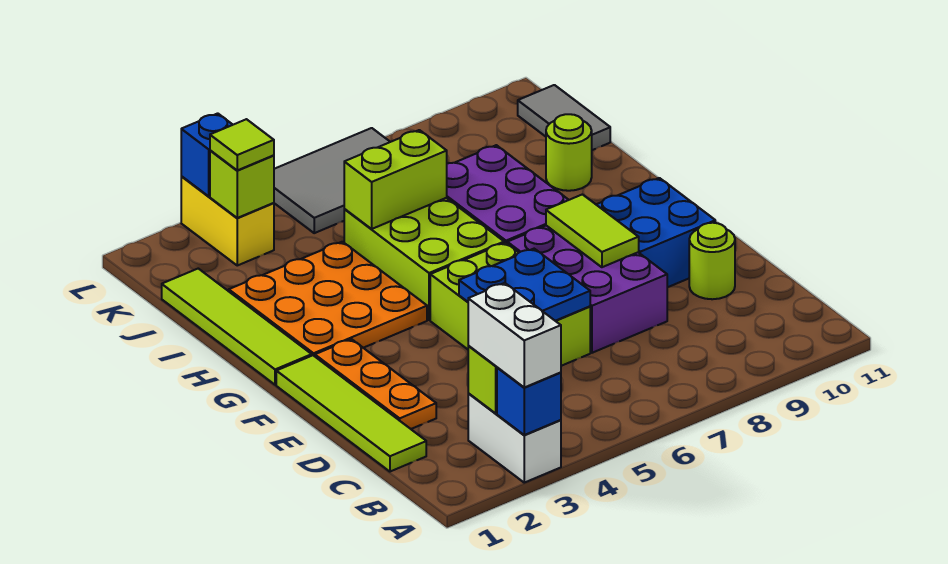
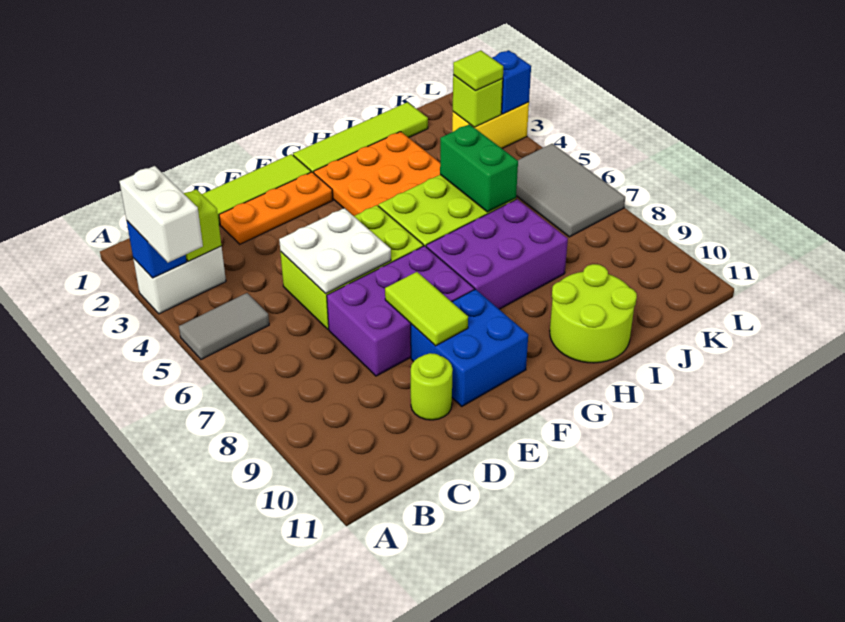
white brick A3:B3 level 3 -> white brick A3:A4 level 3
blue plate D5:E6 level 2 -> white plate D5:E6 level 2
lime tile E8:F8 level 2 -> lime tile E8:E9 level 2
lime brick I5:I6 level 2 -> green brick I5:I6 level 2
lime round brick I10 level 1 -> lime round brick H10:I11 level 1
grey tile J11:K11 level 1 -> grey tile A5:B5 level 1

